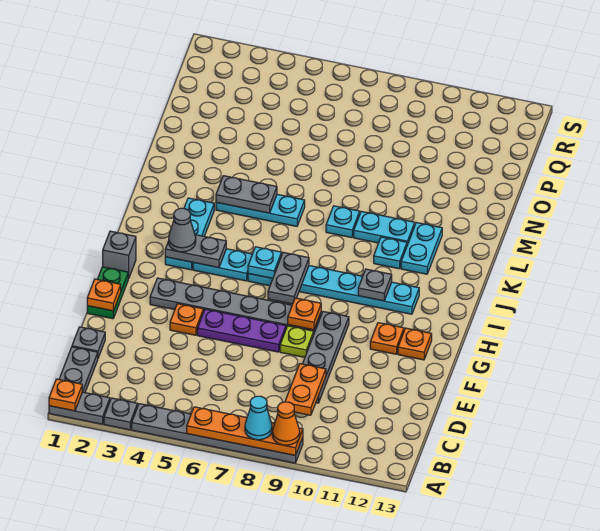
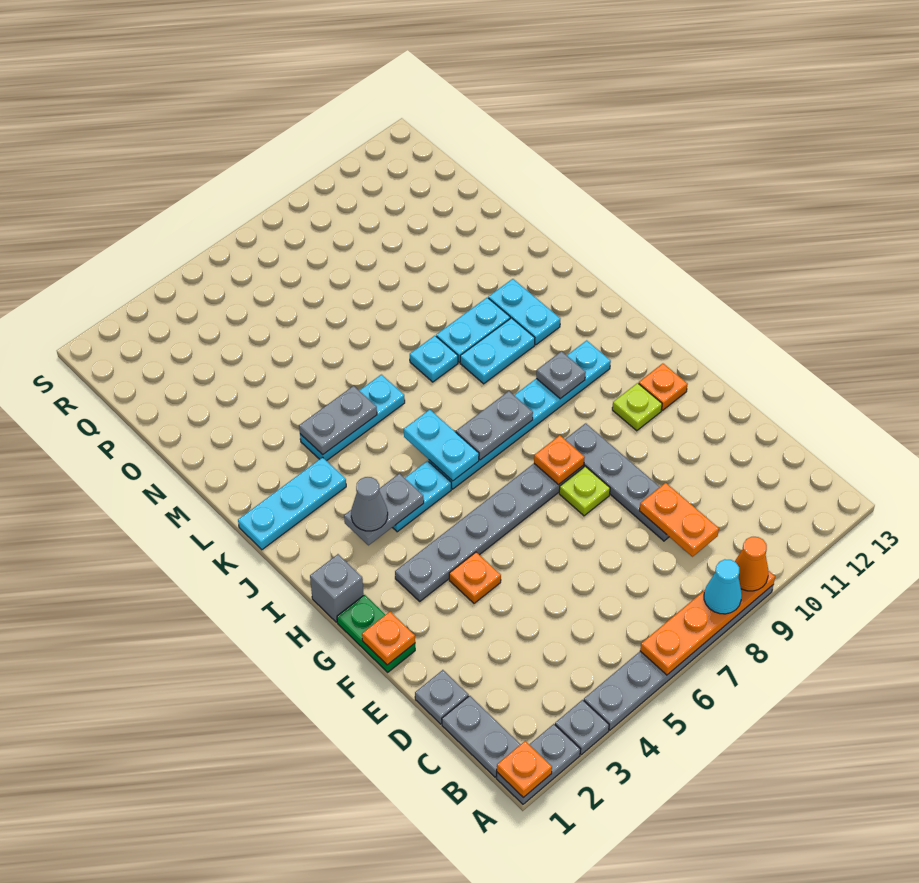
purple plate F5:F7 level 1 -> none
orange plate G11 level 1 -> lime plate G11 level 1
grey plate H7:I7 level 2 -> grey plate I7:I8 level 2
cyan plate I3:K3 level 1 -> cyan plate K1:K3 level 1
cyan plate I6 level 2 -> cyan plate I6:J6 level 2
cyan plate K10 level 1 -> cyan plate K9:K10 level 1

